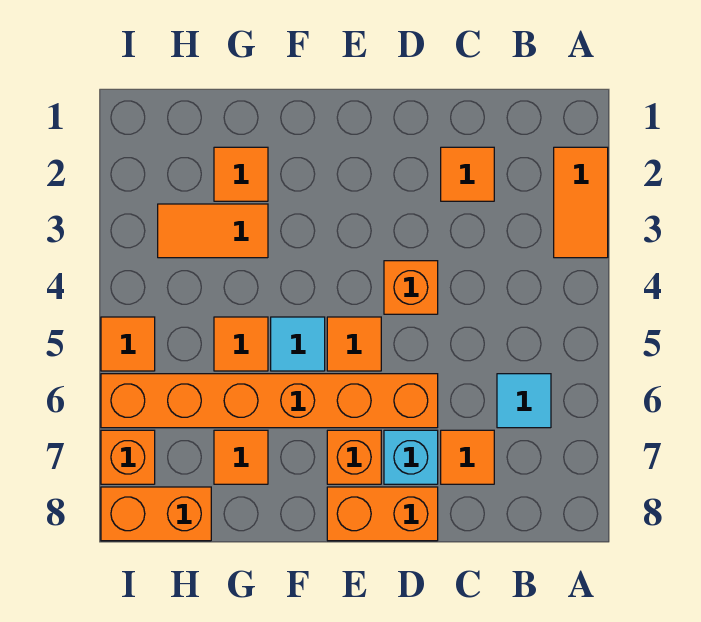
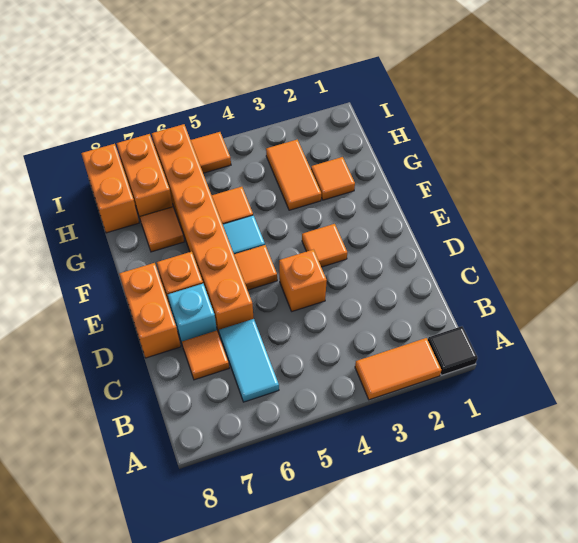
none -> black tile A1 level 1
cyan tile B6 level 1 -> cyan tile B6:C6 level 1
orange tile C2 level 1 -> orange tile E3 level 1
orange brick I7 level 1 -> orange brick H7:I7 level 1

